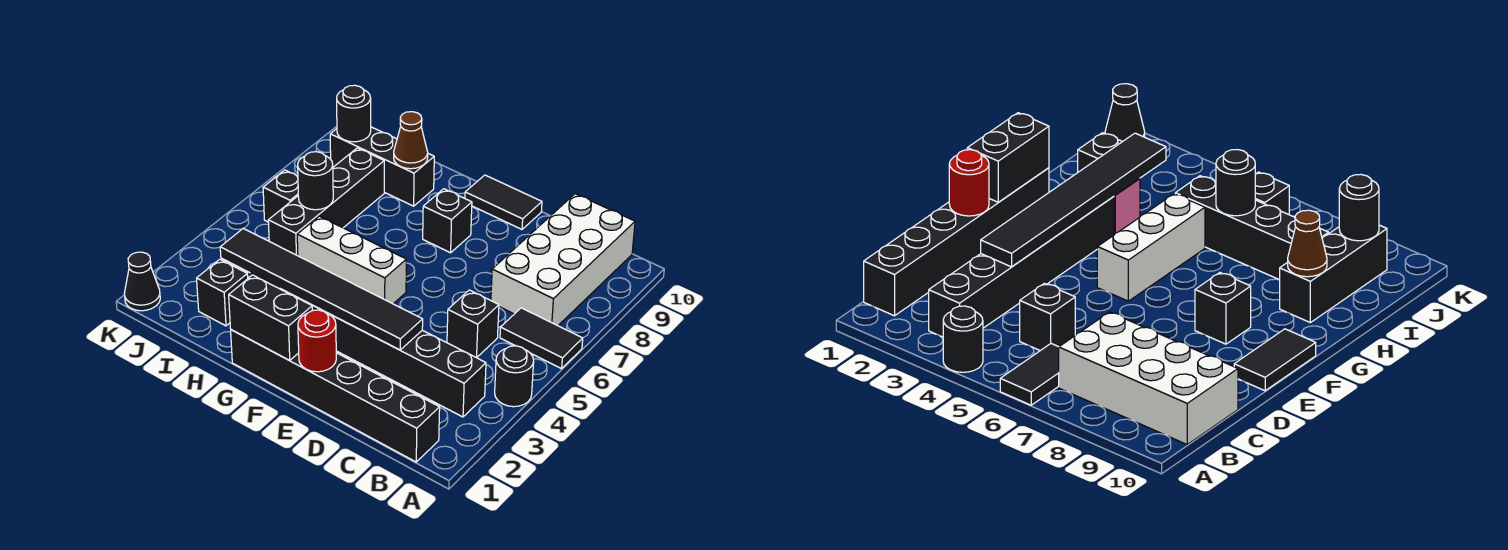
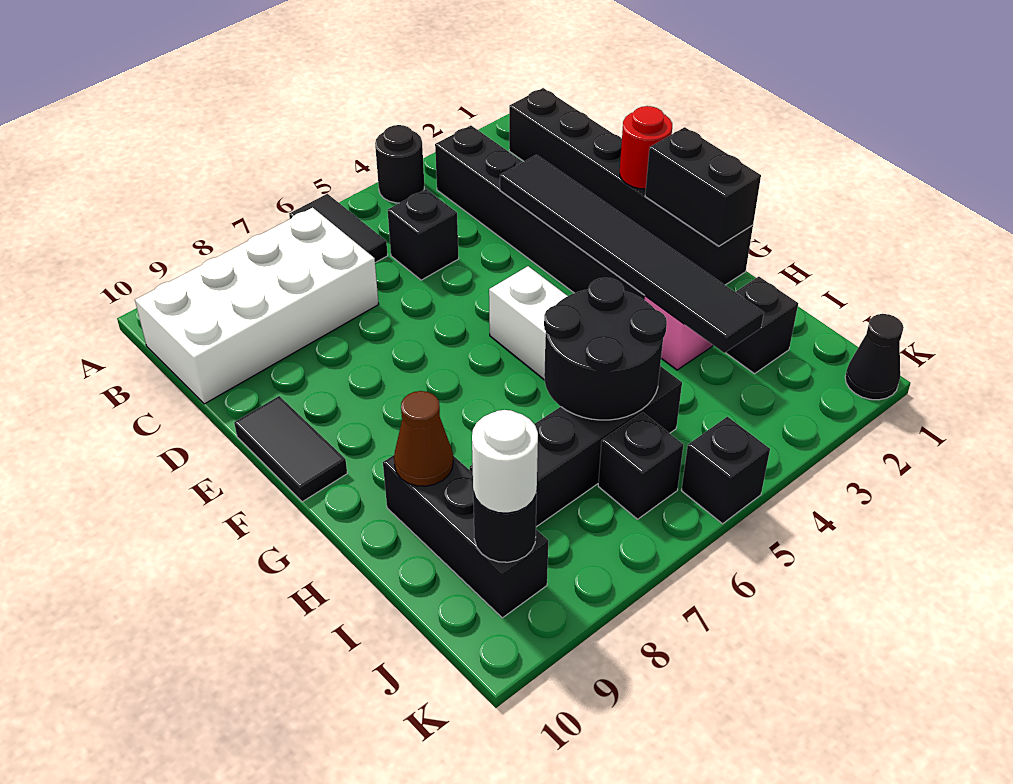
black brick F8 level 1 -> black brick K5 level 1
black round brick I6 level 2 -> black round brick H5:I6 level 2
none -> white round brick J9 level 3

